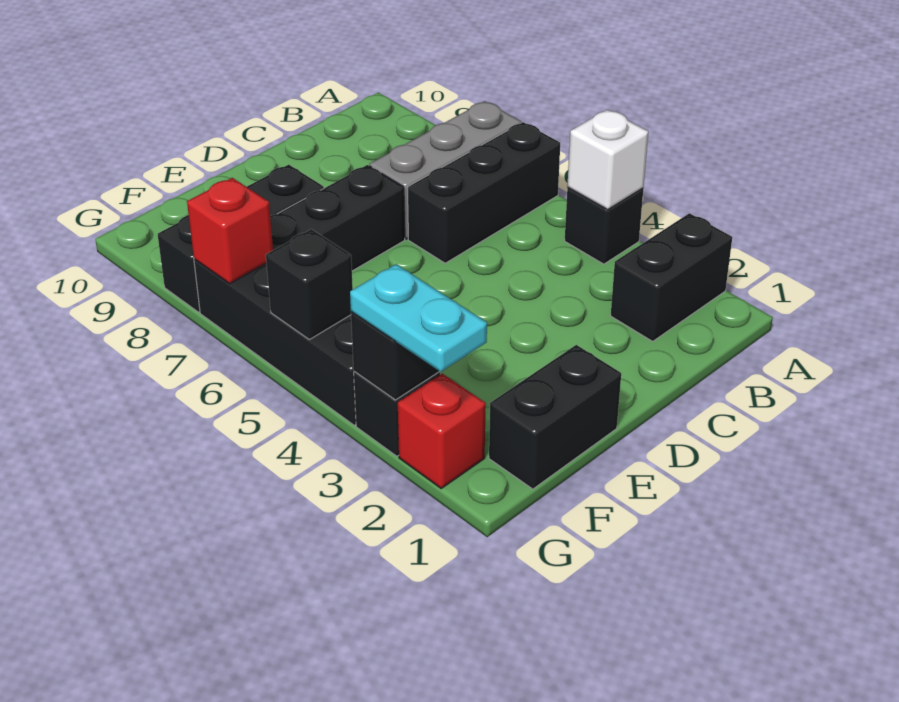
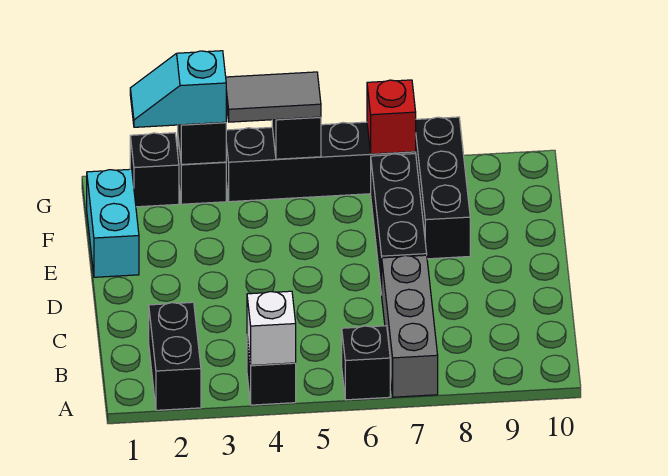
black brick A6:C6 level 1 -> black brick A6 level 1
black brick E1:F1 level 1 -> cyan brick E1:F1 level 1
red brick G2 level 1 -> black brick G2 level 1
cyan plate G2:G3 level 3 -> cyan slope G2:G3 level 3 top 3
none -> grey tile G4:G5 level 3

